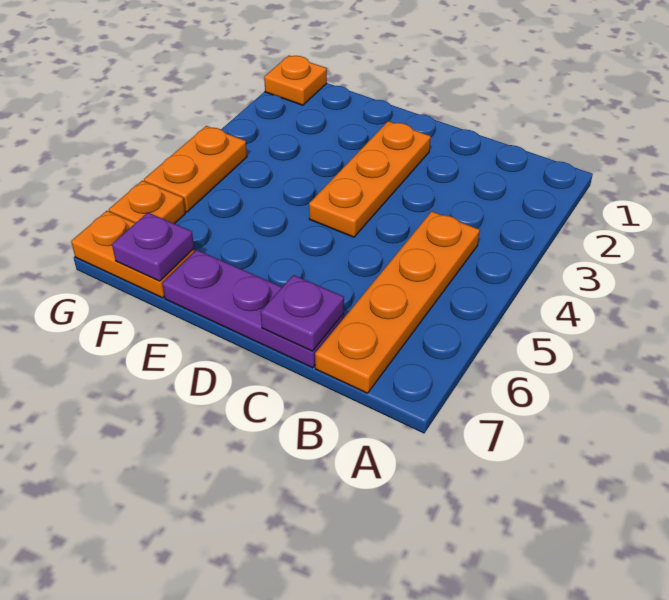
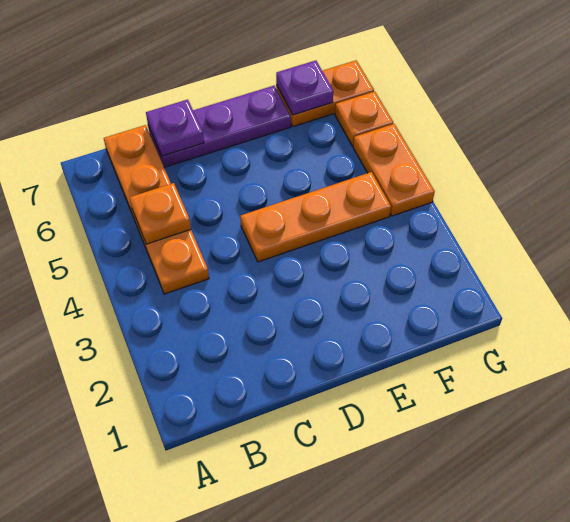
orange plate D2:D4 level 1 -> orange plate D4:F4 level 1
orange plate G1 level 1 -> orange plate B5 level 2

